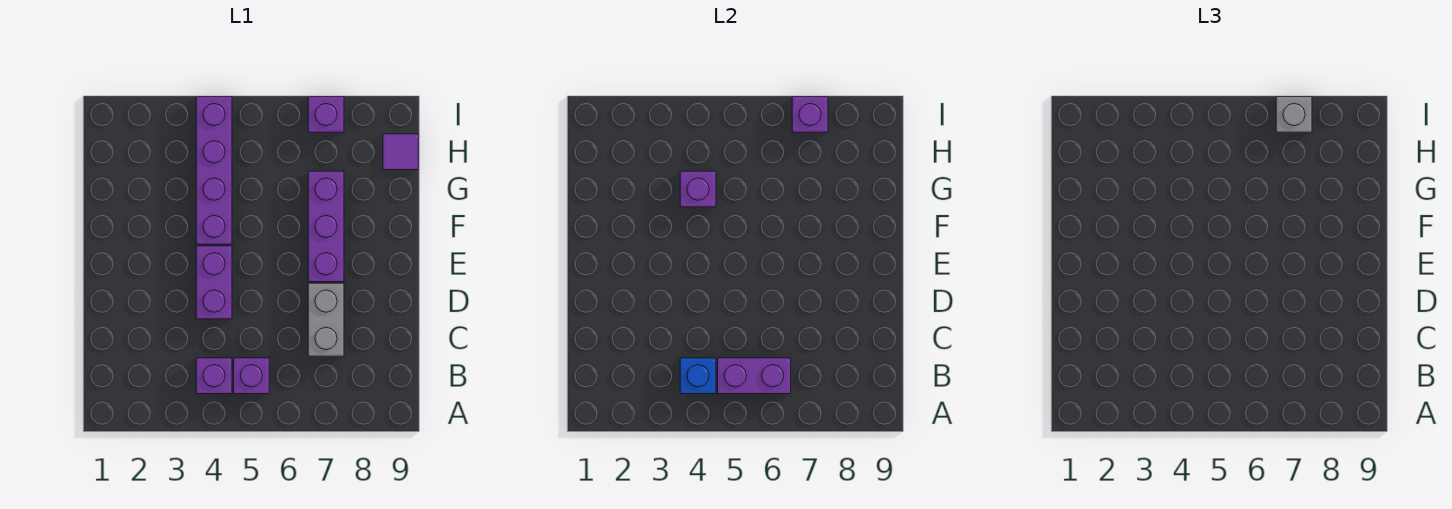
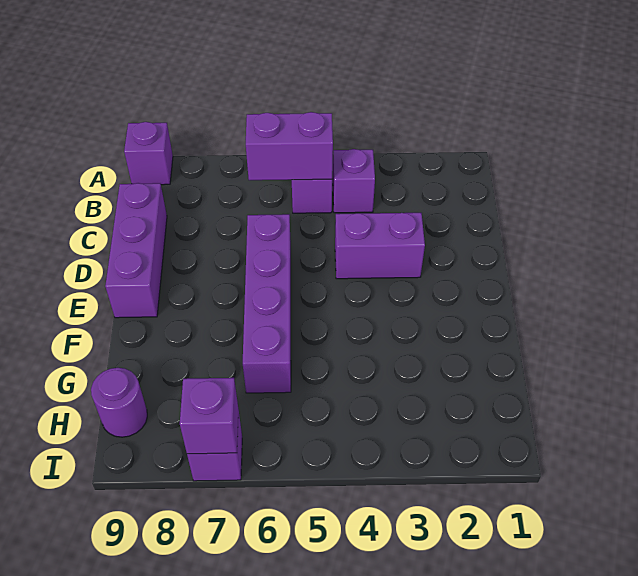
blue brick B4 level 2 -> none
grey brick C7:D7 level 1 -> none
purple brick D4:E4 level 1 -> purple brick D3:D4 level 1
purple brick E7:G7 level 1 -> purple brick C9:E9 level 1
purple brick F4:I4 level 1 -> purple brick D6:G6 level 1
purple brick G4 level 2 -> purple brick A9 level 1
purple tile H9 level 1 -> purple round brick H9 level 1
grey brick I7 level 3 -> none

